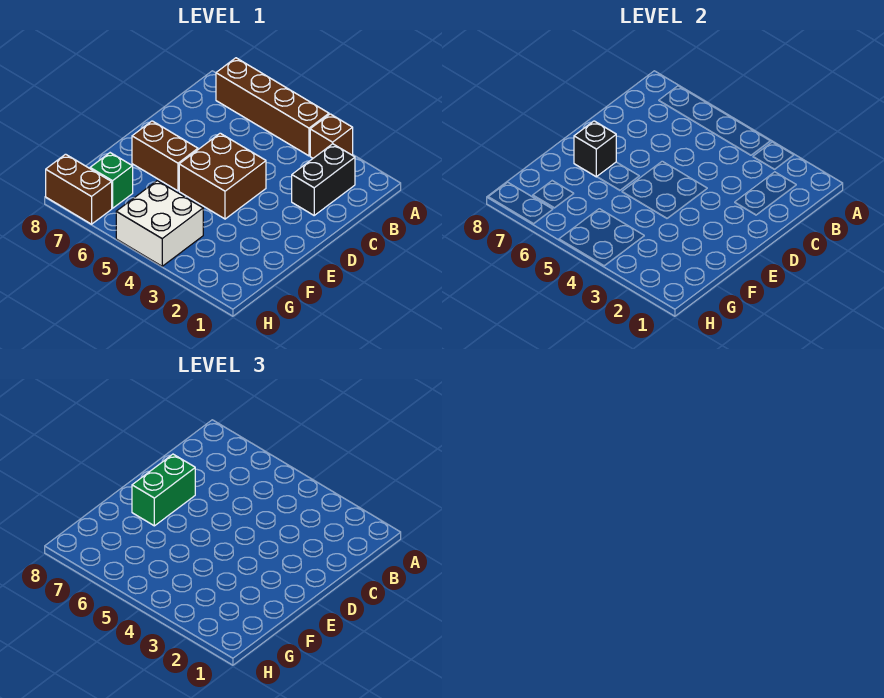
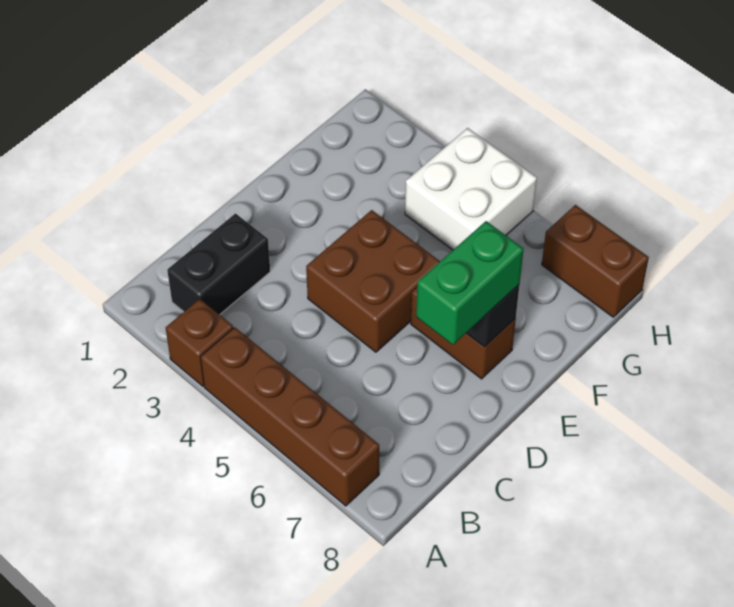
green brick G7 level 1 -> none

